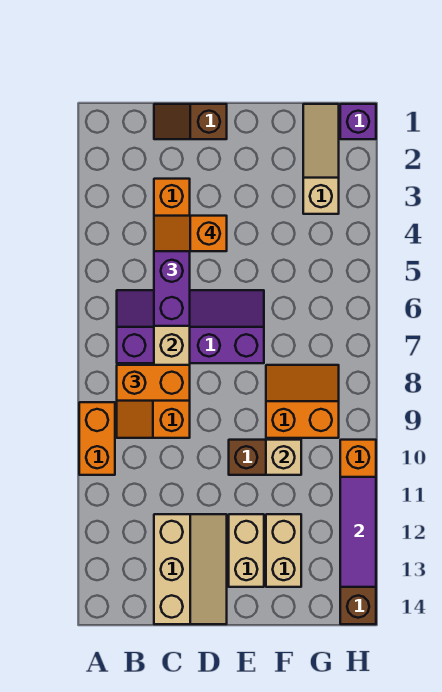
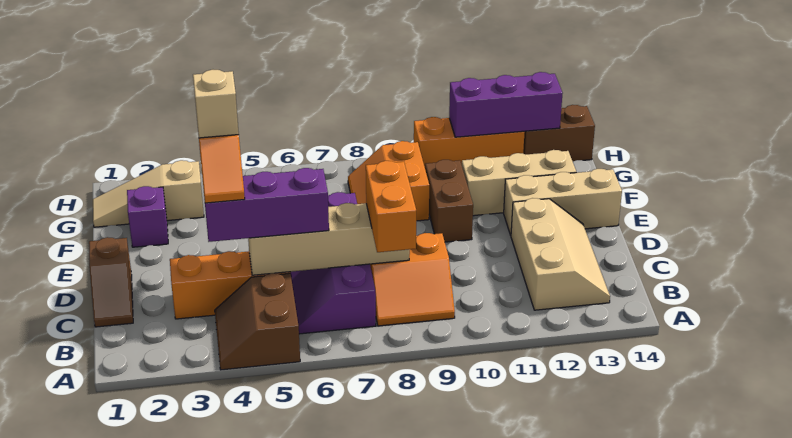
none -> brown slope A4:B5 level 1 top 5
orange brick A9:A10 level 1 -> none
tan slope C12:D14 level 1 top C -> tan slope B12:D13 level 1 top 12
tan brick E12:E13 level 1 -> tan brick E12:E14 level 1
tan brick F10 level 2 -> tan brick D4 level 5
tan brick F12:F13 level 1 -> tan brick F11:F13 level 1
purple brick H1 level 1 -> purple brick F2 level 1
purple tile H11:H13 level 2 -> purple brick H11:H13 level 2

